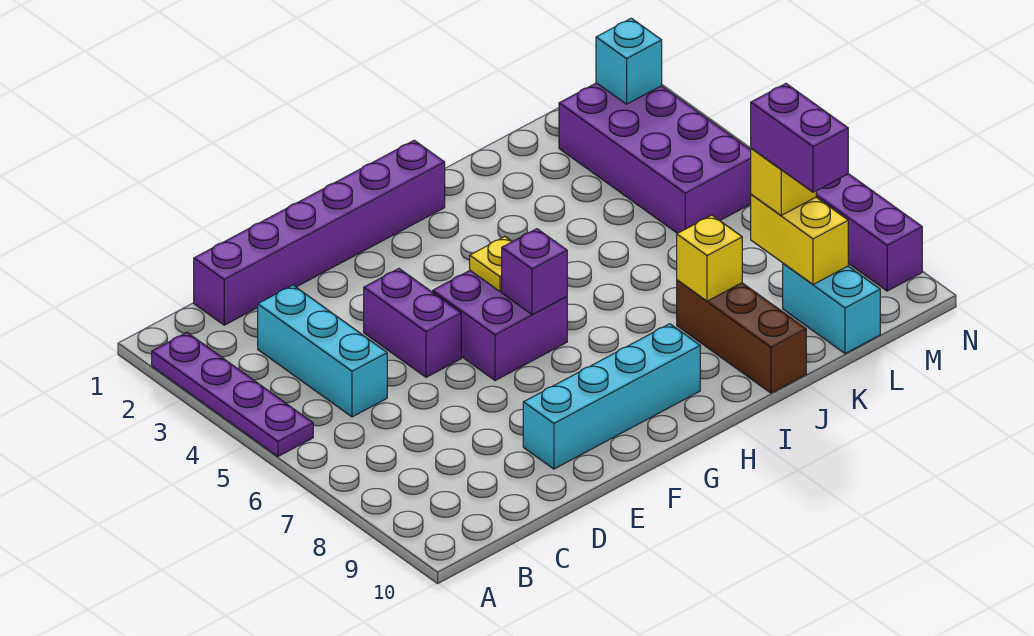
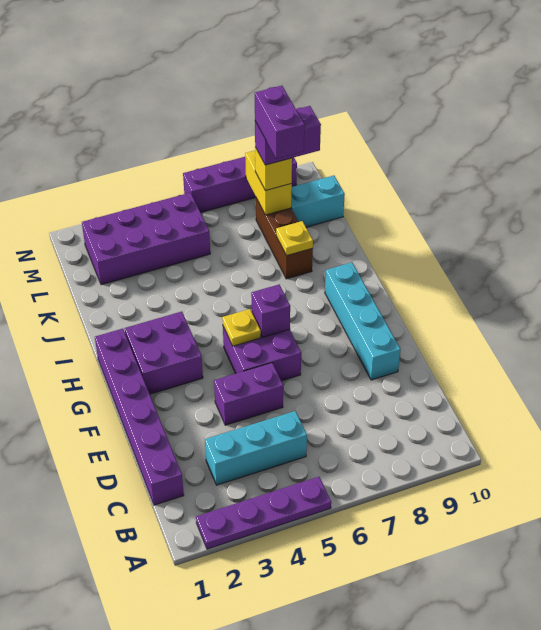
none -> purple brick G2:H3 level 1
brown brick J8:J10 level 1 -> brown brick J8:L8 level 1
yellow brick J8 level 2 -> yellow plate J8 level 2
none -> purple brick K8:L8 level 5
yellow brick L8:L9 level 2 -> yellow brick L8:M8 level 2
cyan brick M2 level 2 -> none

